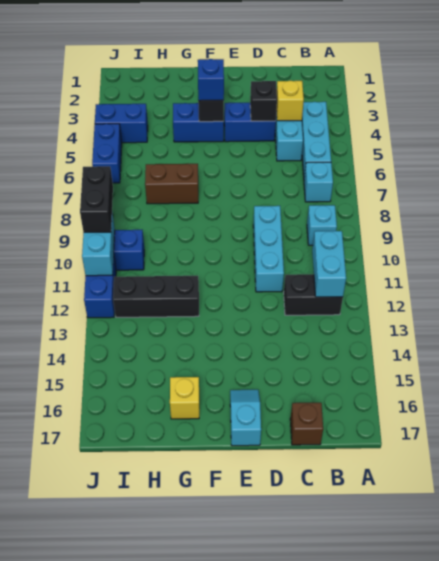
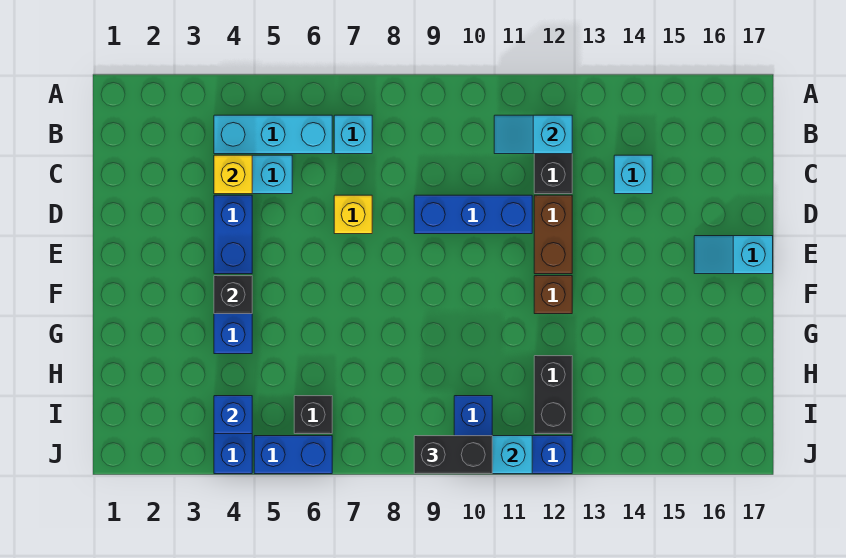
cyan brick B9 level 1 -> cyan brick C14 level 1
cyan brick B11:B12 level 2 -> cyan slope B11:B12 level 2 top 12
brown brick C17 level 1 -> brown brick F12 level 1
black brick D4 level 2 -> black brick I6 level 1
cyan brick D9:D11 level 1 -> blue brick D9:D11 level 1
blue brick F4 level 3 -> blue brick I4 level 2
brown brick G7:H7 level 1 -> brown brick D12:E12 level 1
black brick G12:I12 level 1 -> black brick H12:I12 level 1
yellow brick G16 level 1 -> yellow brick D7 level 1

